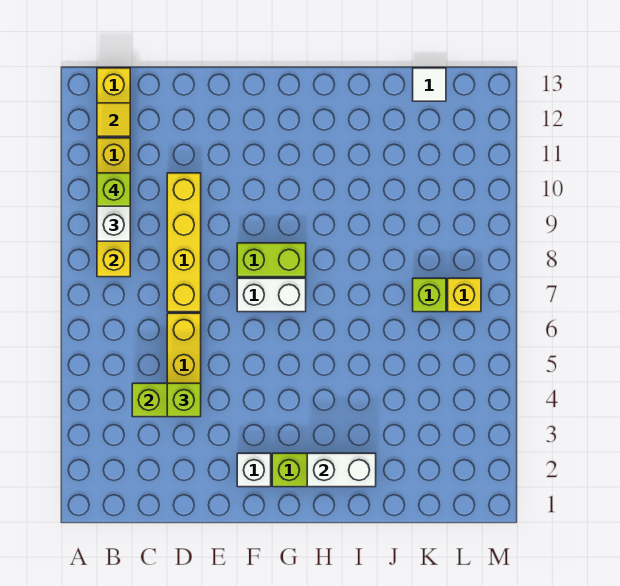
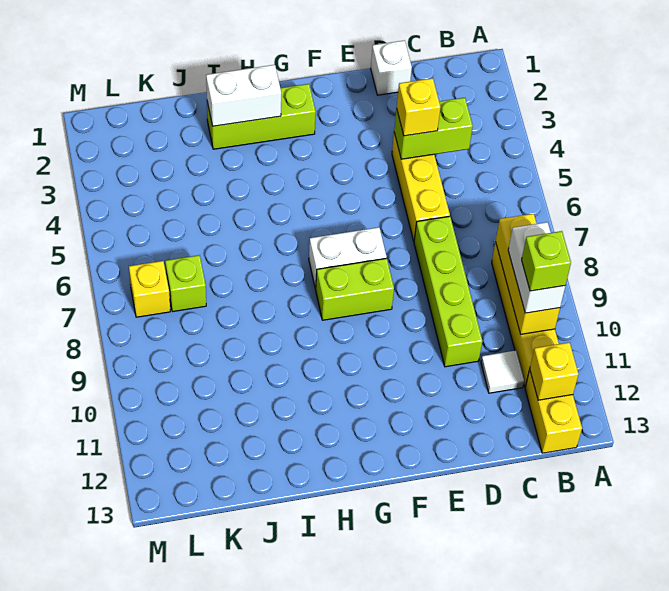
yellow tile B12 level 2 -> yellow brick B12 level 2
lime brick D4 level 3 -> yellow brick D4 level 3
yellow brick D7:D10 level 1 -> lime brick D7:D10 level 1
white brick F2 level 1 -> white brick D1 level 1
white tile K13 level 1 -> white tile C11 level 1

